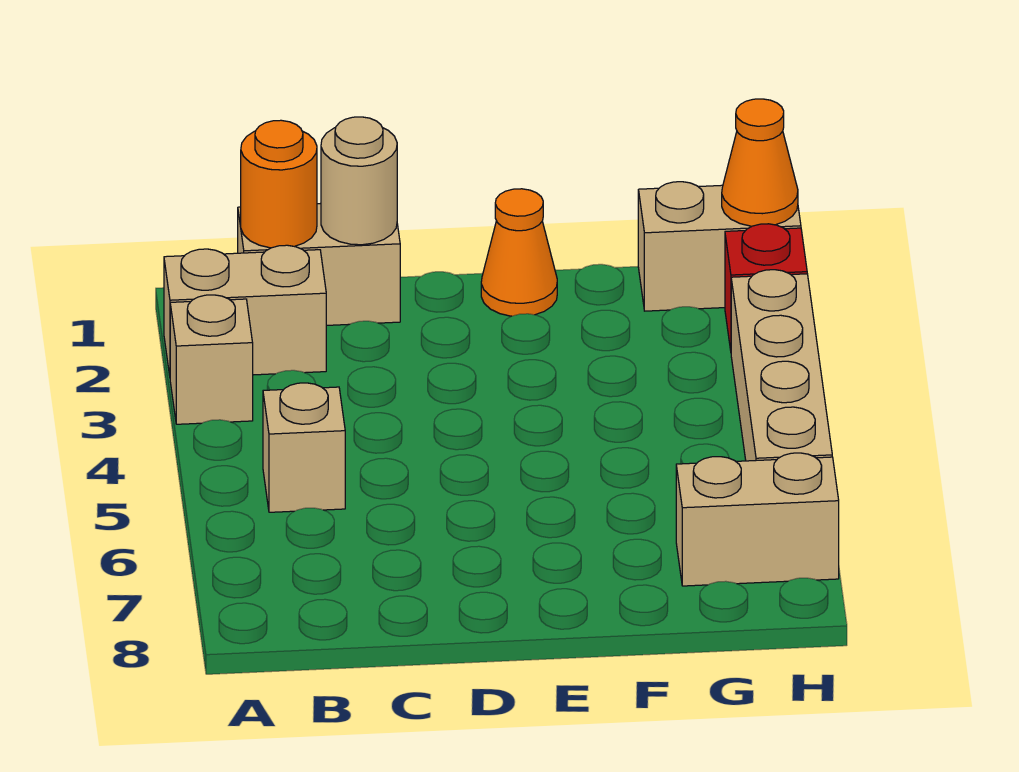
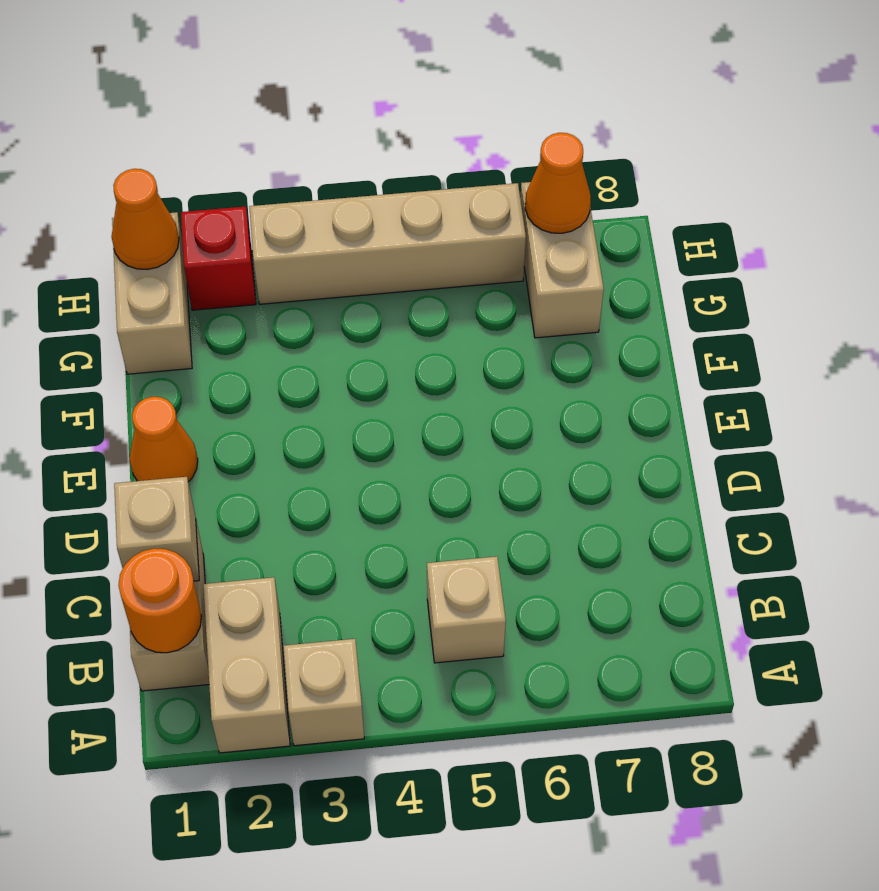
tan round brick C1 level 2 -> tan brick C1 level 2
none -> orange cone H7 level 2

